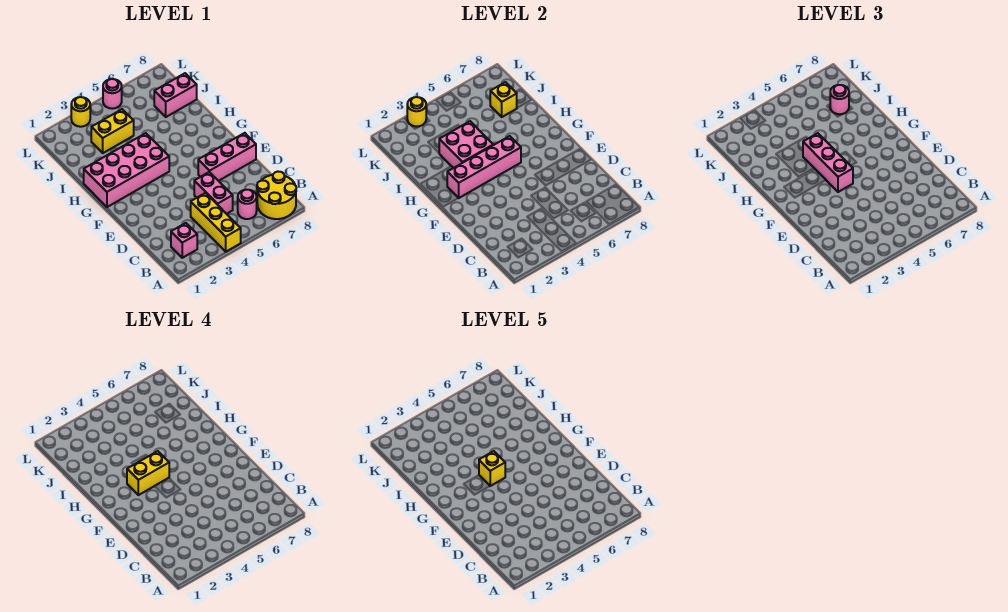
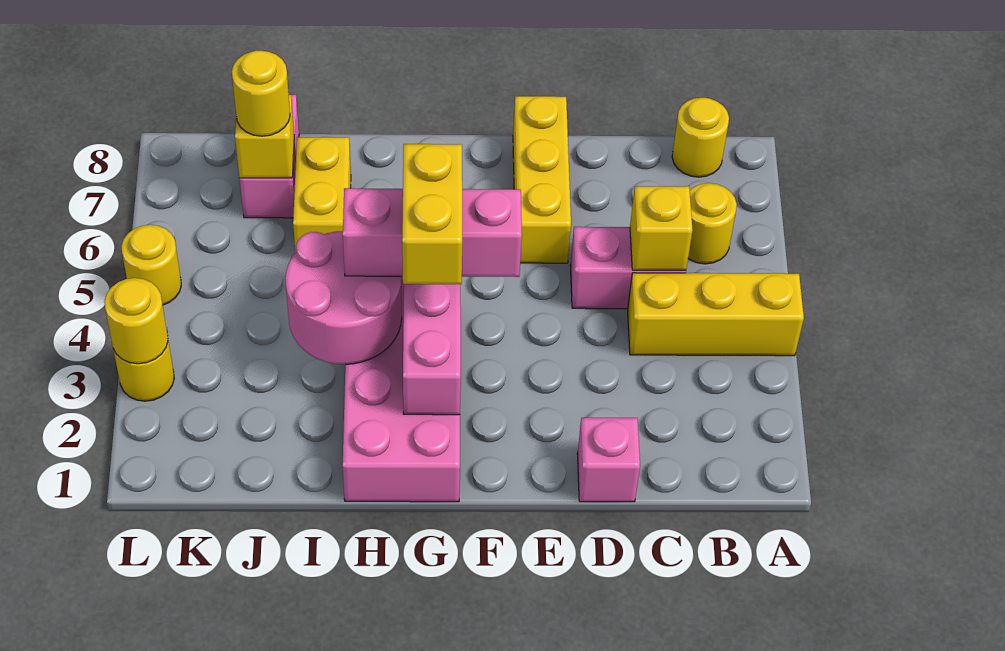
yellow round brick A7:B8 level 1 -> yellow round brick B8 level 1
pink brick B2 level 1 -> pink brick D1 level 1
pink round brick B6 level 1 -> yellow round brick B6 level 1
pink brick E6:E8 level 1 -> yellow brick E6:E8 level 1
yellow brick G4 level 5 -> yellow brick C5 level 2
pink brick H3:I4 level 2 -> pink round brick H3:I4 level 2
yellow brick J3:J4 level 1 -> yellow brick I6:I7 level 1
pink round brick J7 level 3 -> yellow round brick J7 level 3
pink round brick L5 level 1 -> yellow round brick L5 level 1

